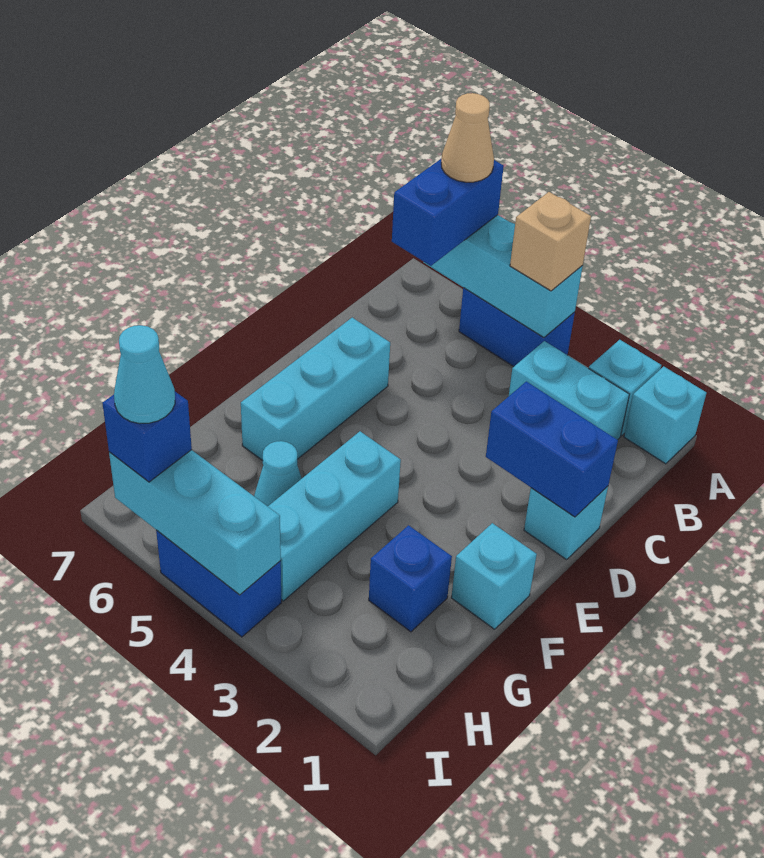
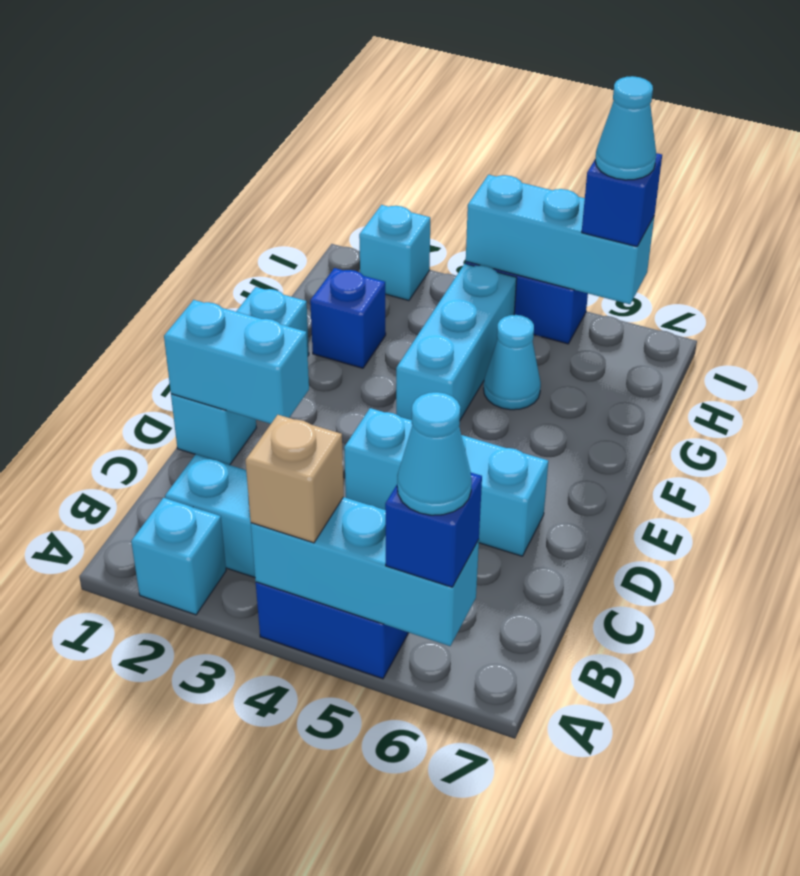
cyan brick A1 level 1 -> cyan brick I2 level 1
blue brick A6:B6 level 3 -> blue brick A6 level 3
tan cone A6 level 4 -> cyan cone A6 level 4
blue brick D1:D2 level 2 -> cyan brick D1:D2 level 2
cyan brick D6:F6 level 1 -> cyan brick D4:D6 level 1

